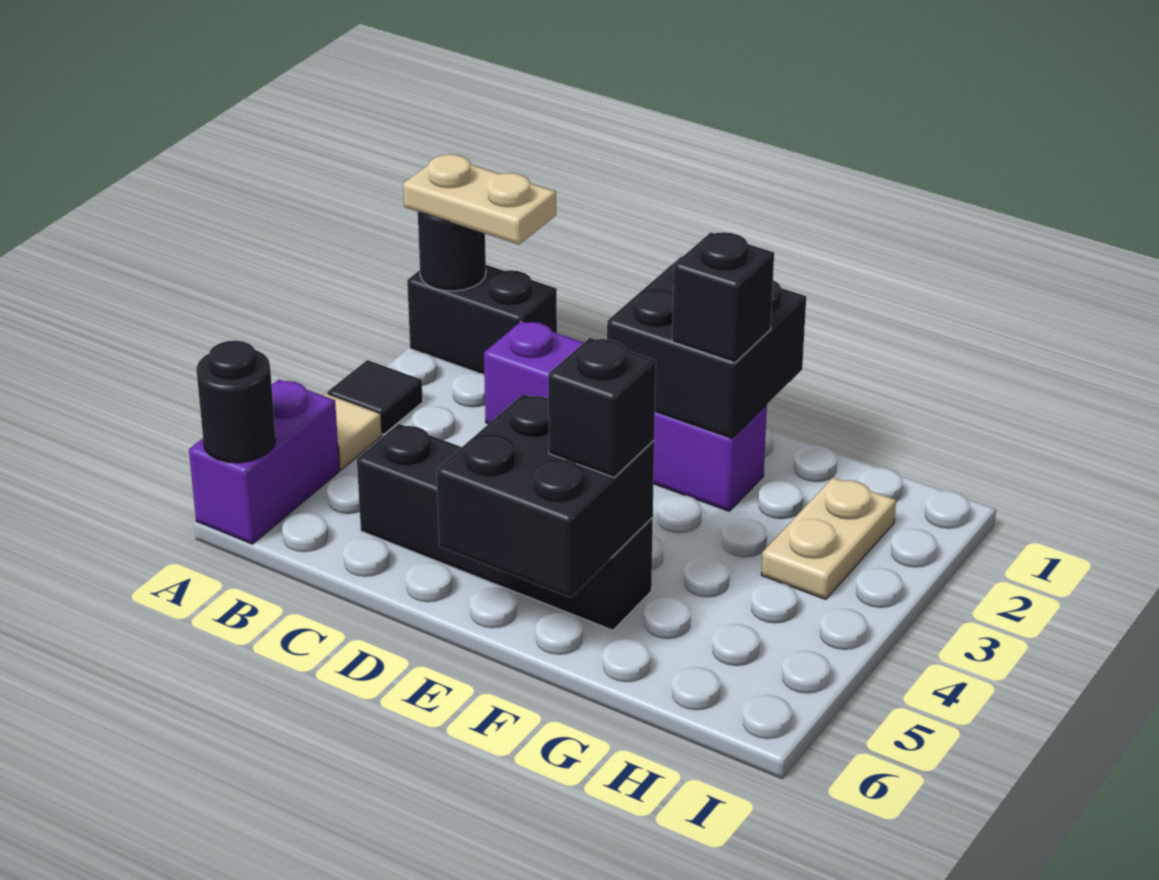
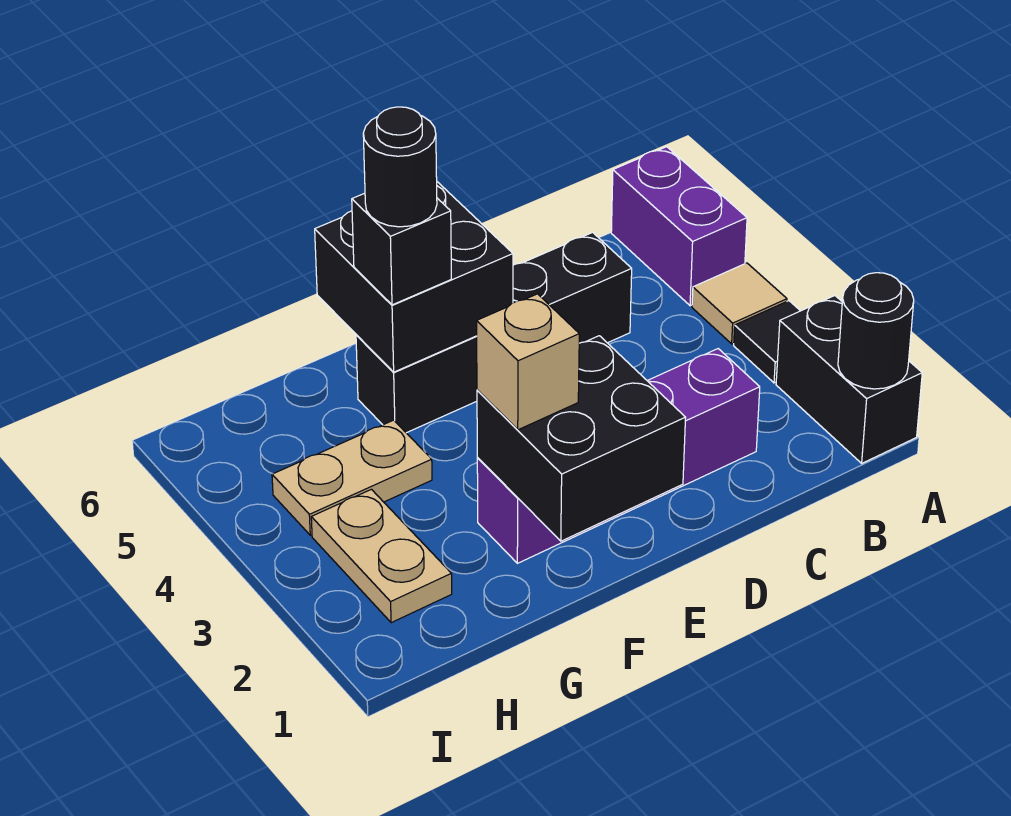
black brick A1:B1 level 1 -> black brick A1:A2 level 1
tan plate A1:B1 level 3 -> tan plate G4:H4 level 1
black round brick A6 level 2 -> black round brick F5 level 4
black brick F2 level 3 -> tan brick F2 level 3

